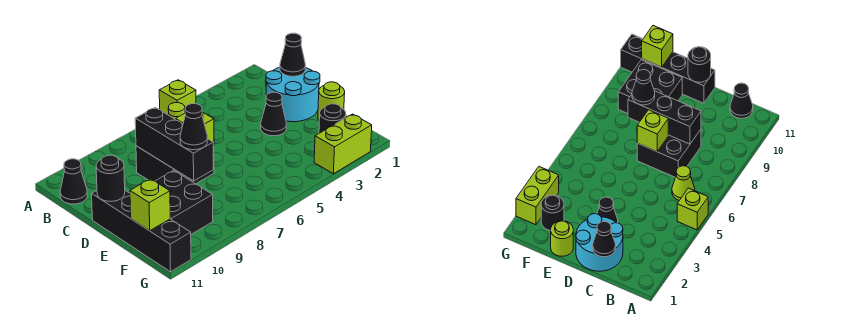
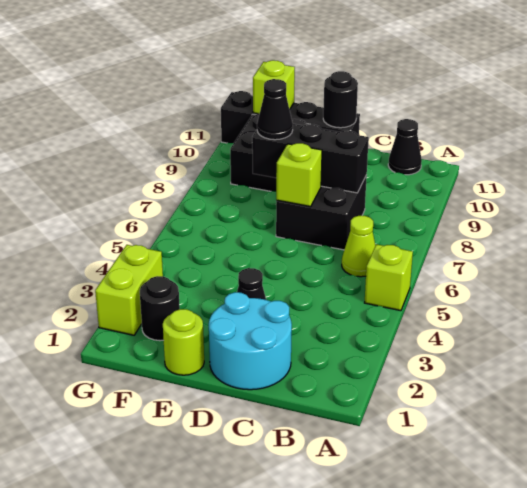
black cone C1 level 2 -> none

